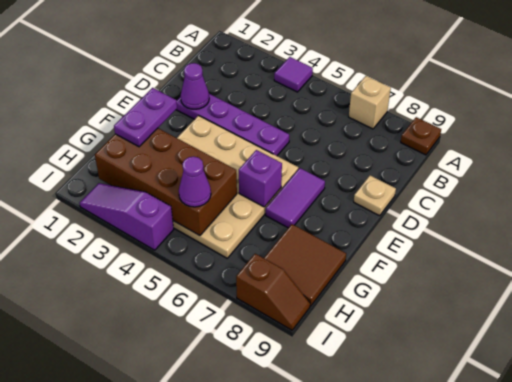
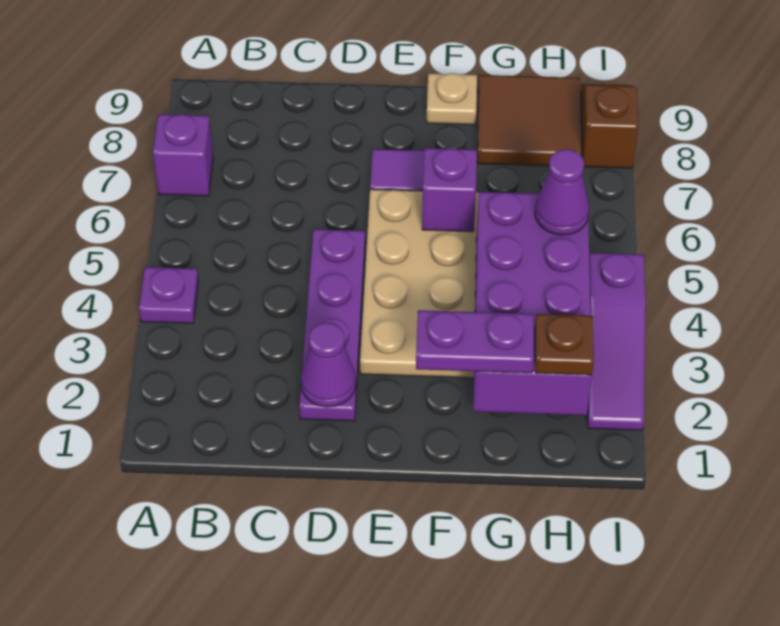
purple tile A4 level 1 -> purple plate A4 level 1
tan brick A7 level 1 -> purple brick A7 level 1
brown plate A9 level 1 -> brown plate H2 level 3
tan plate D9 level 1 -> tan plate F9 level 1
brown brick G2:H5 level 2 -> purple brick G2:H5 level 2

